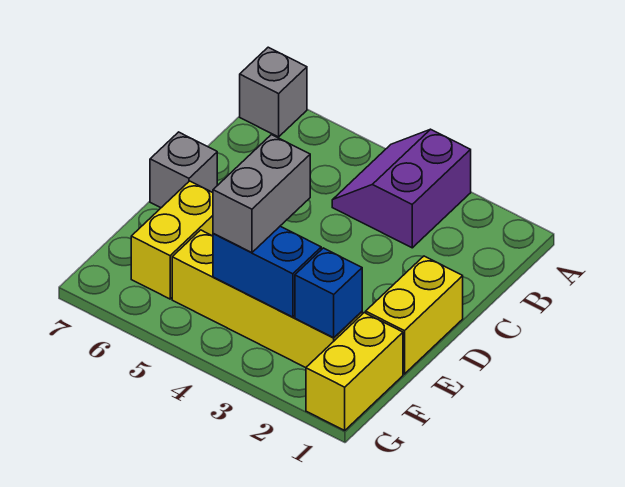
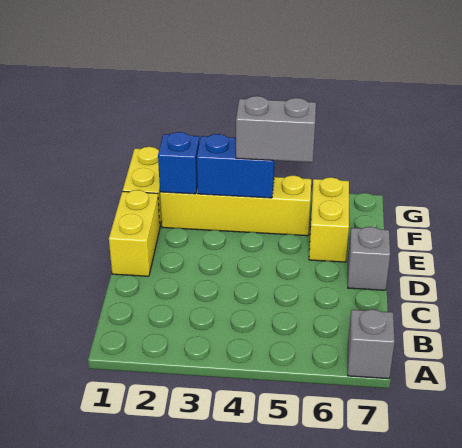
purple slope A3:B4 level 1 top 3 -> none
grey brick E4:F4 level 3 -> grey brick F4:F5 level 3

